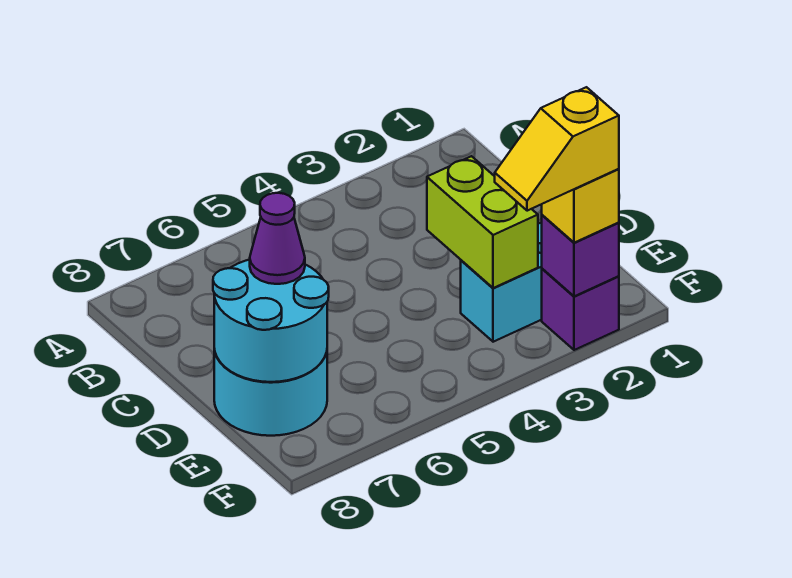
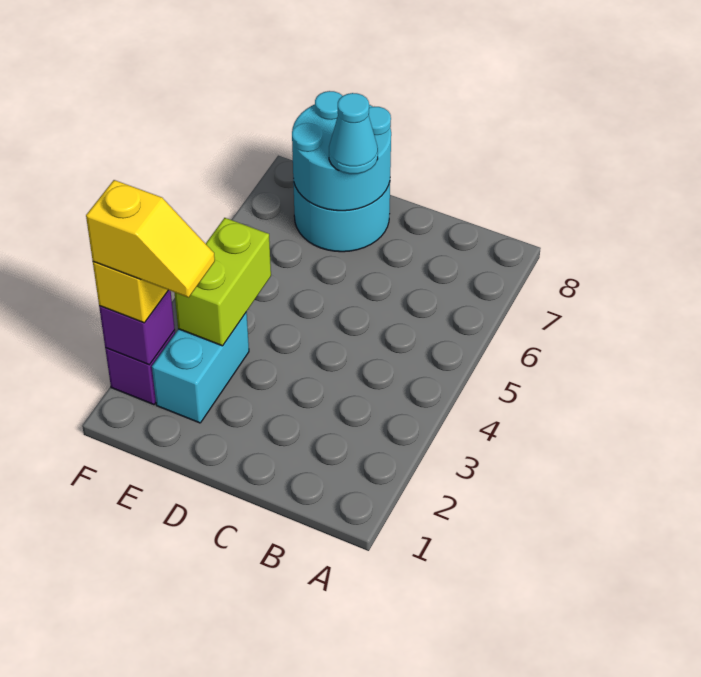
lime brick D3:E3 level 2 -> lime brick E3:E4 level 2
purple cone D7 level 3 -> cyan cone D7 level 3
yellow slope F2:F3 level 4 top 2 -> yellow slope E2:F2 level 4 top F

